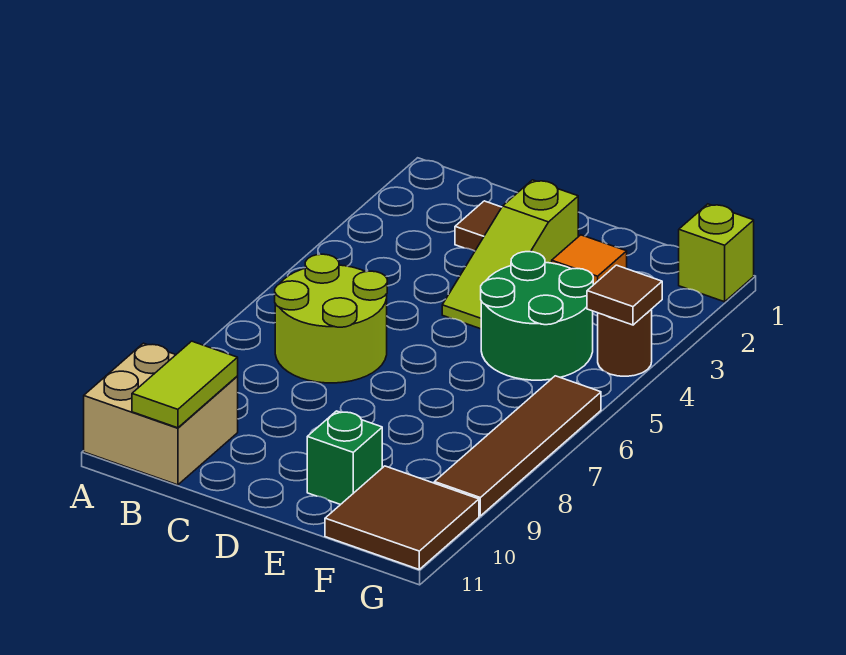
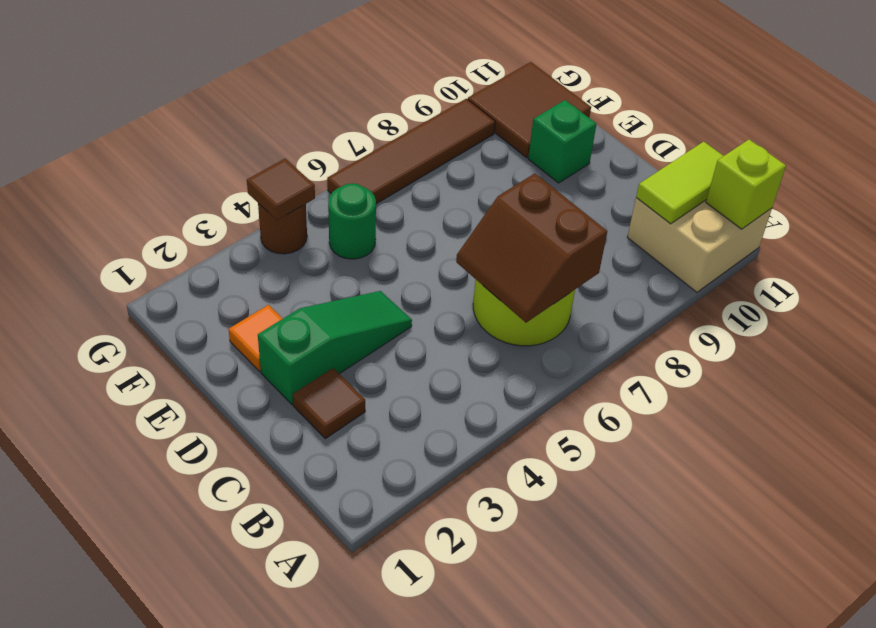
none -> brown slope B6:C7 level 2 top 7
lime slope D2:D4 level 1 top 2 -> green slope D2:D4 level 1 top 2
green round brick E4:F5 level 1 -> green round brick F5 level 1
lime brick G1 level 1 -> lime brick A11 level 2

